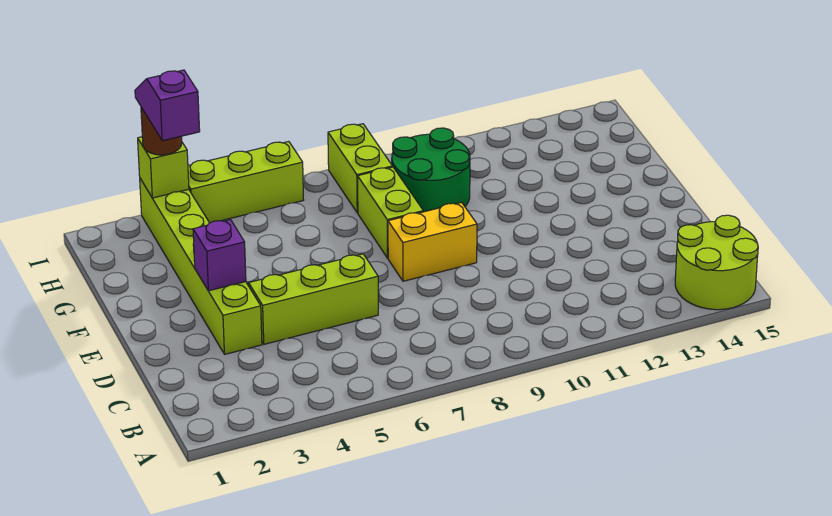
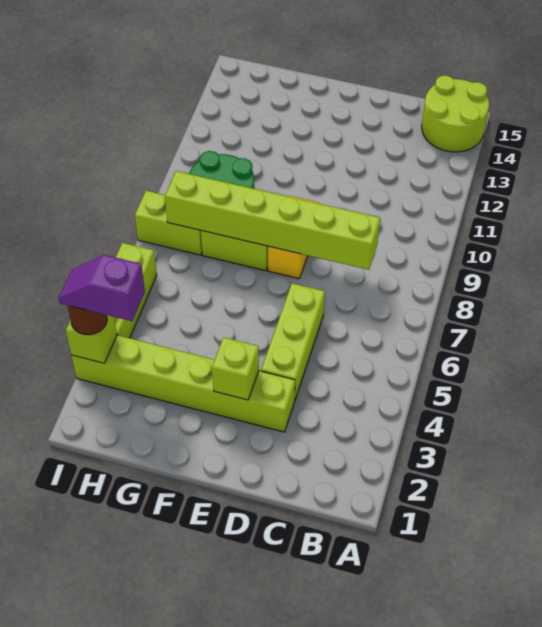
none -> lime brick C8:H8 level 2
purple brick E3 level 2 -> lime brick E3 level 2

